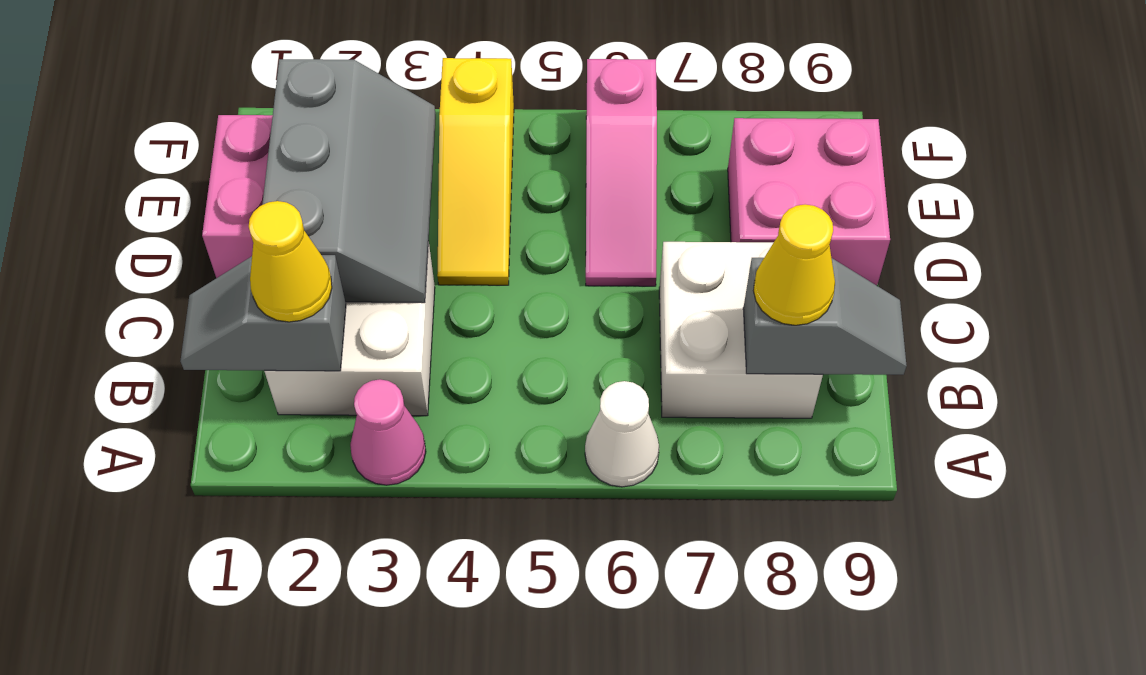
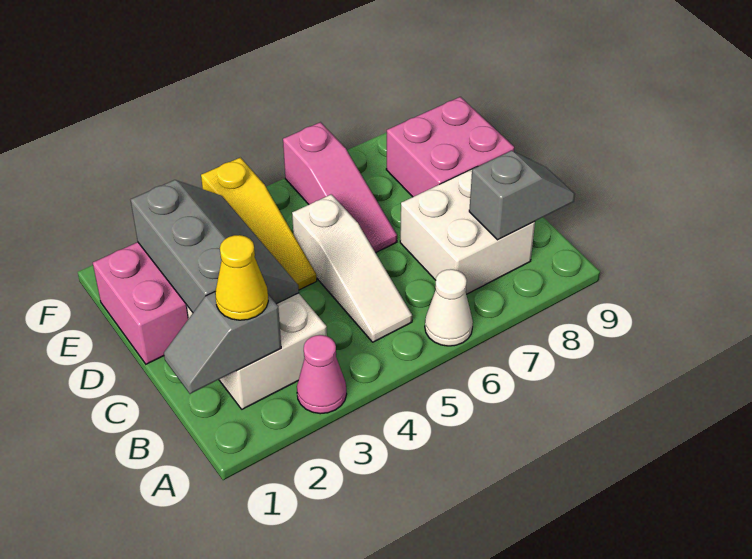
none -> white slope B5:D5 level 1 top D
yellow cone B8 level 3 -> none

